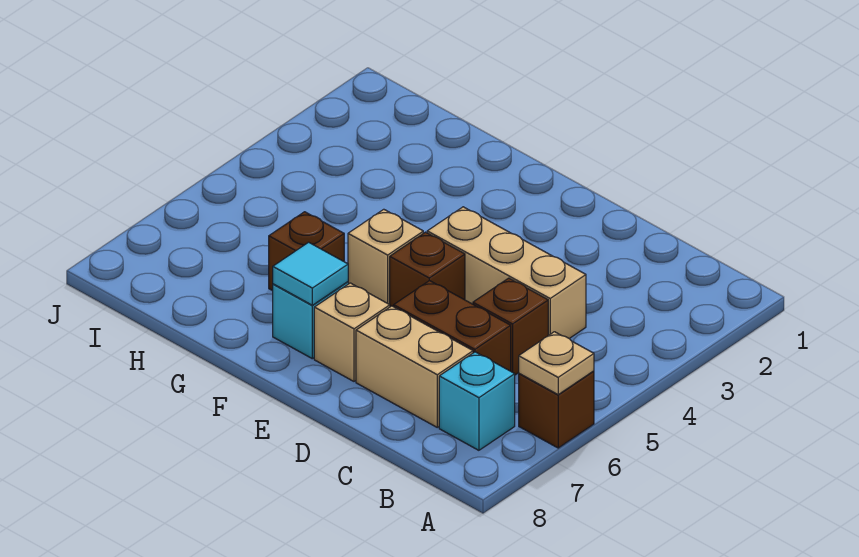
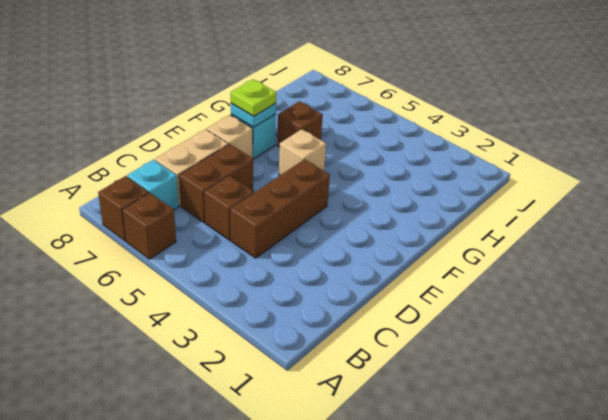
tan plate A6 level 2 -> none
tan brick C4:E4 level 1 -> brown brick C4:E4 level 1
brown brick E5 level 1 -> brown brick A7 level 1
cyan tile F7 level 2 -> cyan plate F7 level 2
none -> lime plate F7 level 3

